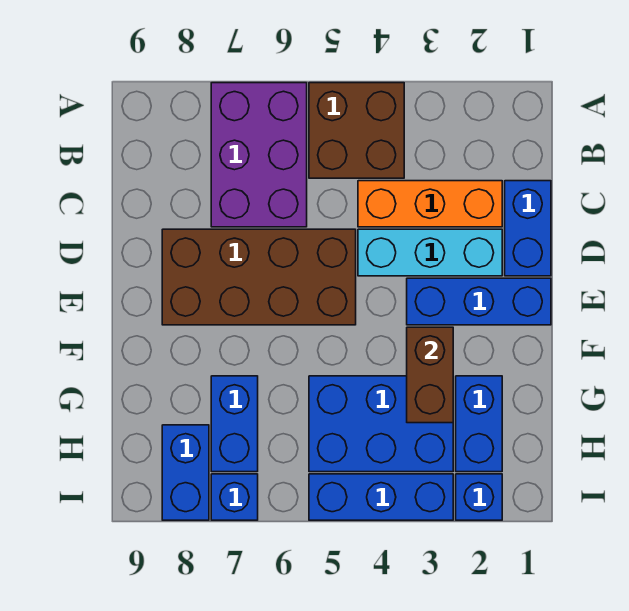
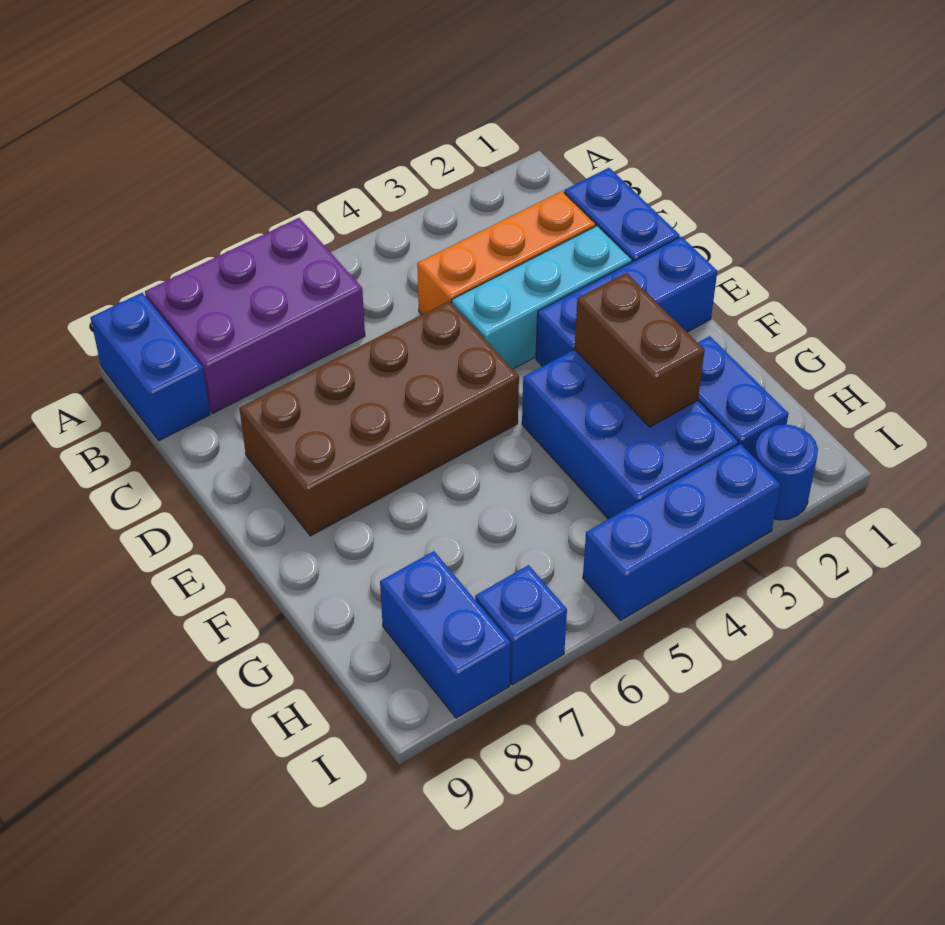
brown brick A4:B5 level 1 -> none
purple brick A6:C7 level 1 -> purple brick A6:B8 level 1
blue brick G3:H5 level 1 -> blue brick F3:H4 level 1
blue brick G7:H7 level 1 -> blue brick A9:B9 level 1
blue brick I2 level 1 -> blue round brick I2 level 1

